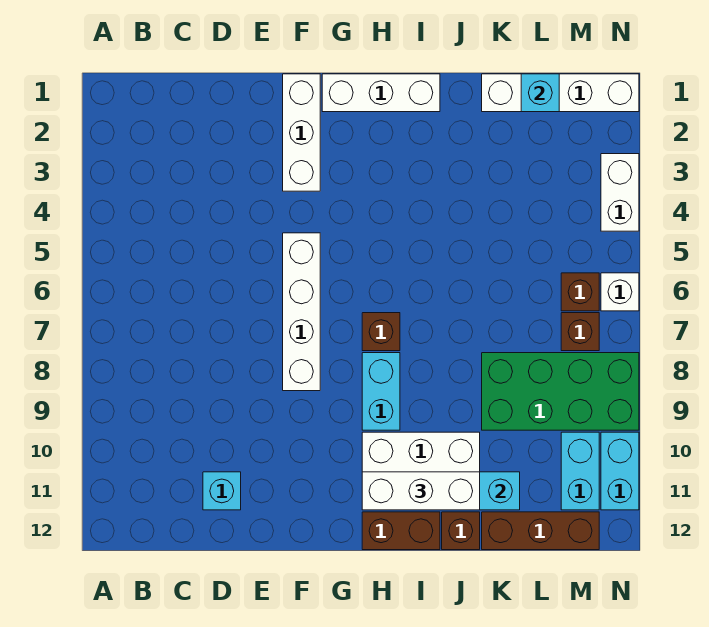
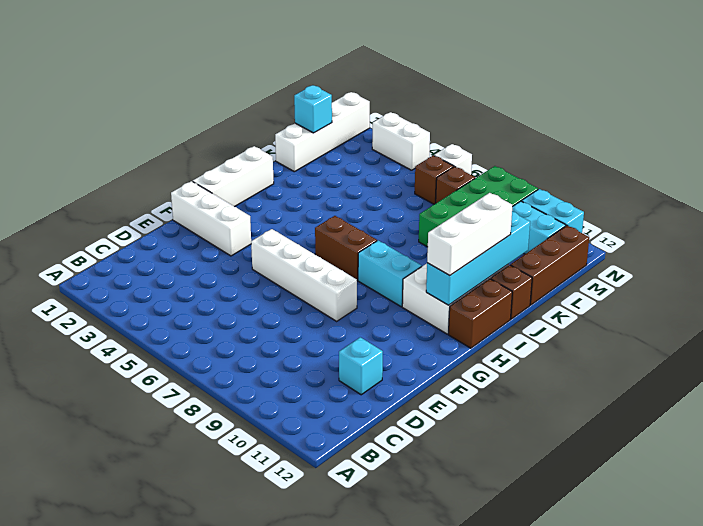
brown brick H7 level 1 -> brown brick H6:H7 level 1

